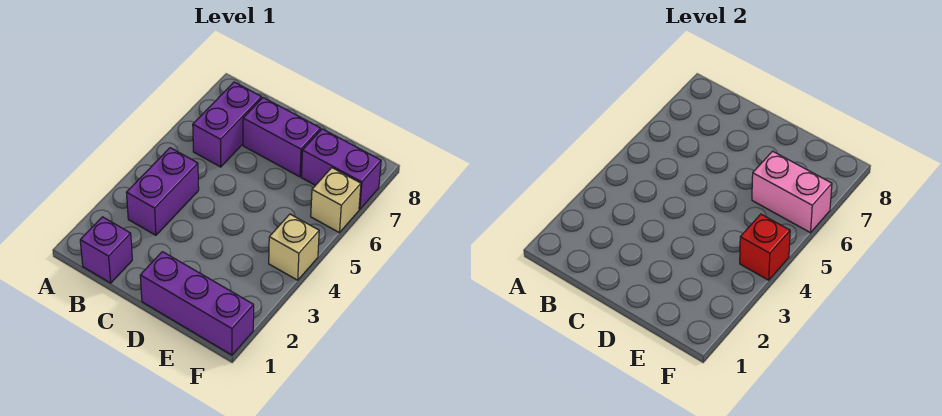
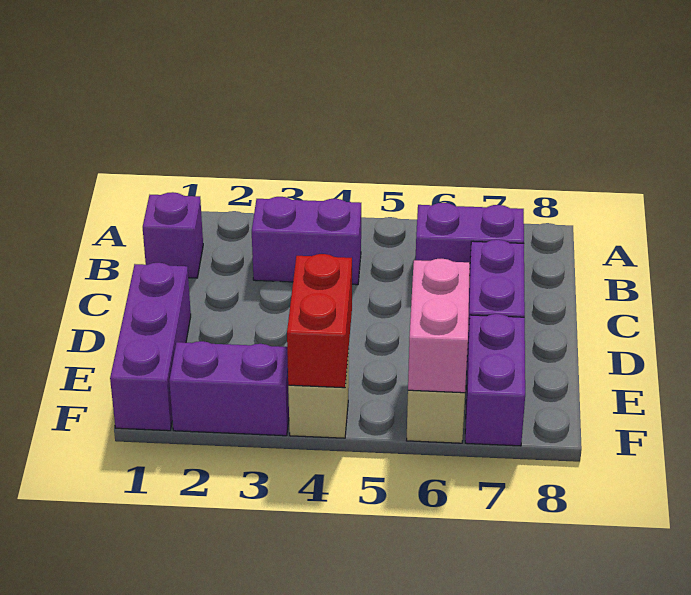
none -> purple brick F2:F3 level 1
red brick F4 level 2 -> red brick E4:F4 level 2

